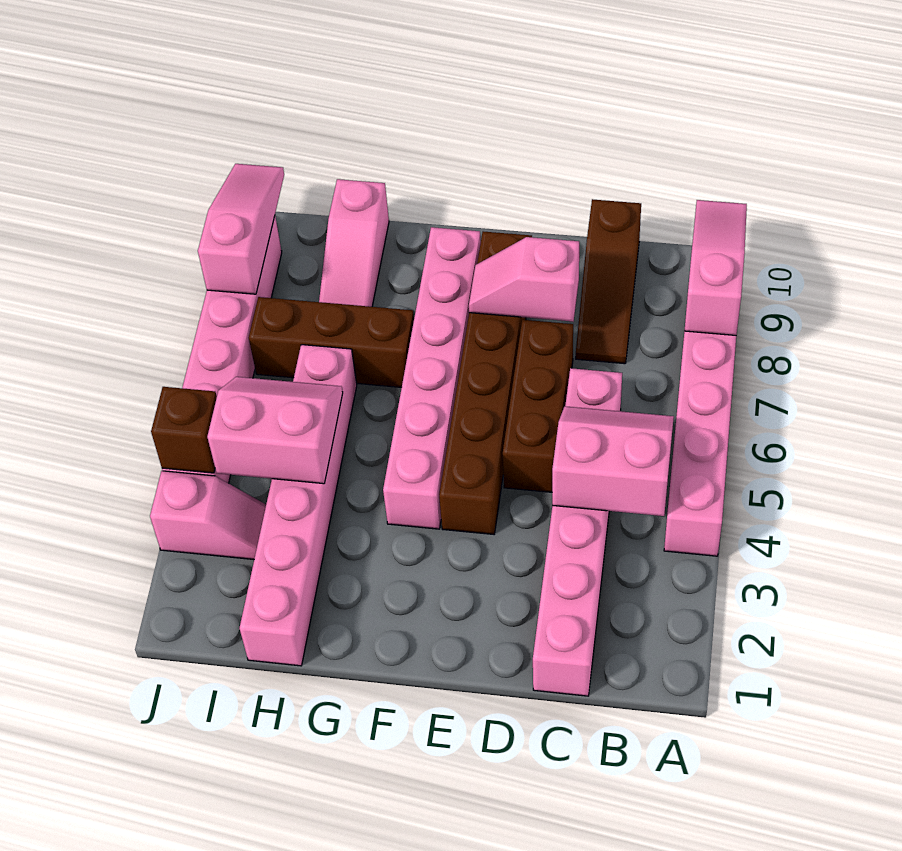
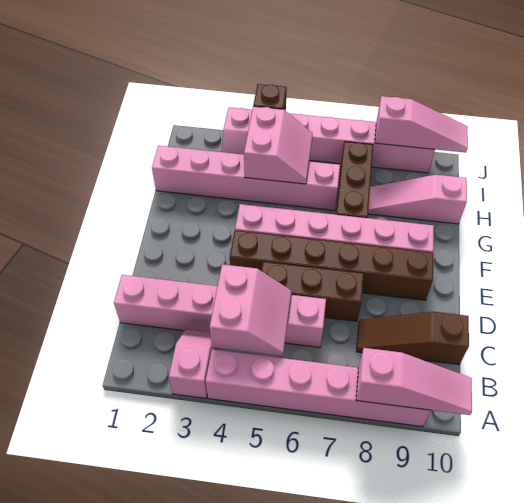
pink slope D8:E8 level 2 top D -> pink slope A3:B3 level 1 top A

